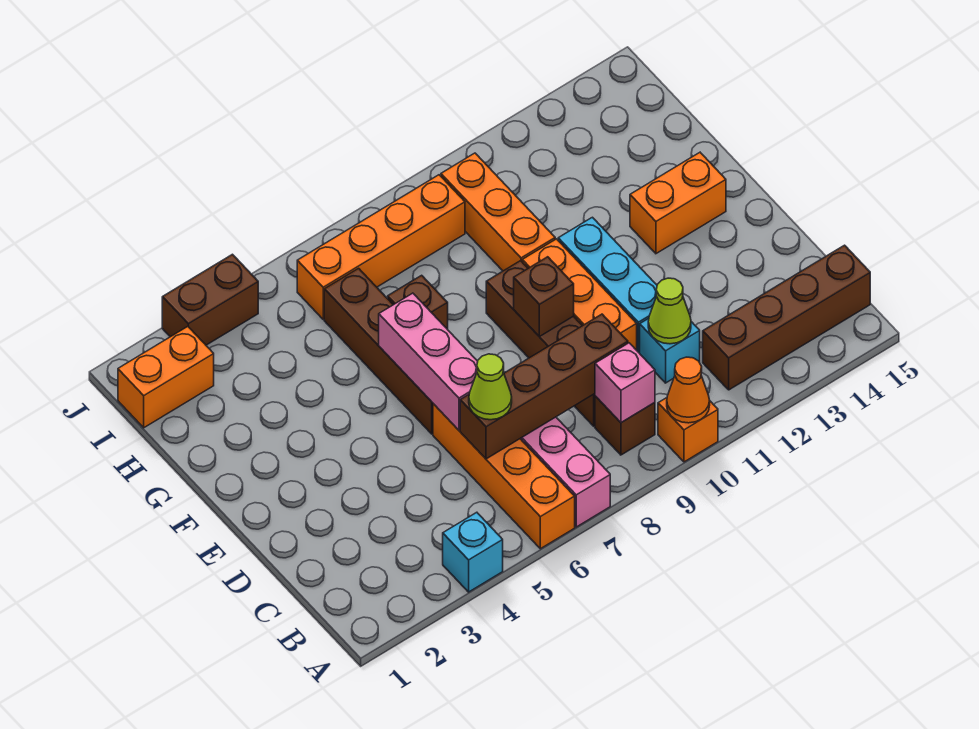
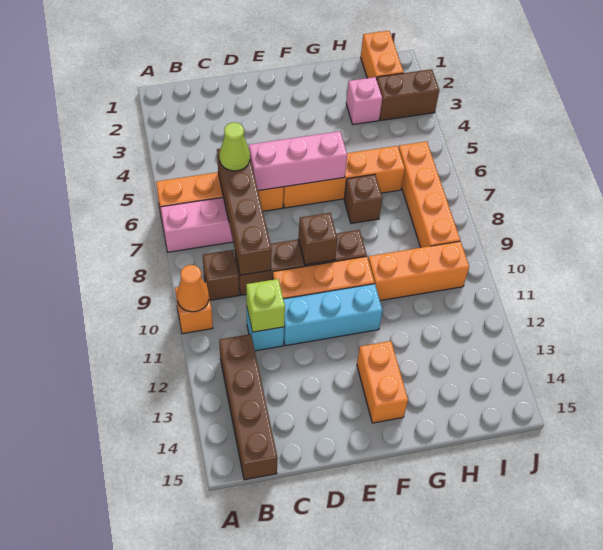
cyan brick A4 level 1 -> none
pink brick B9 level 2 -> pink brick H3 level 1
lime cone C11 level 2 -> lime brick C11 level 2
brown brick E6:H6 level 1 -> orange brick E6:H6 level 1
brown brick J3:J4 level 1 -> brown brick I3:J3 level 1

